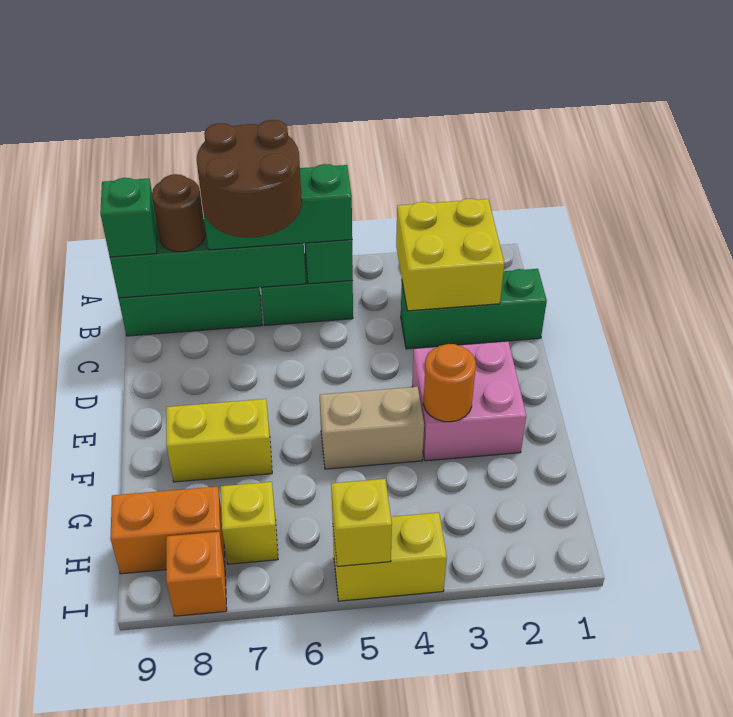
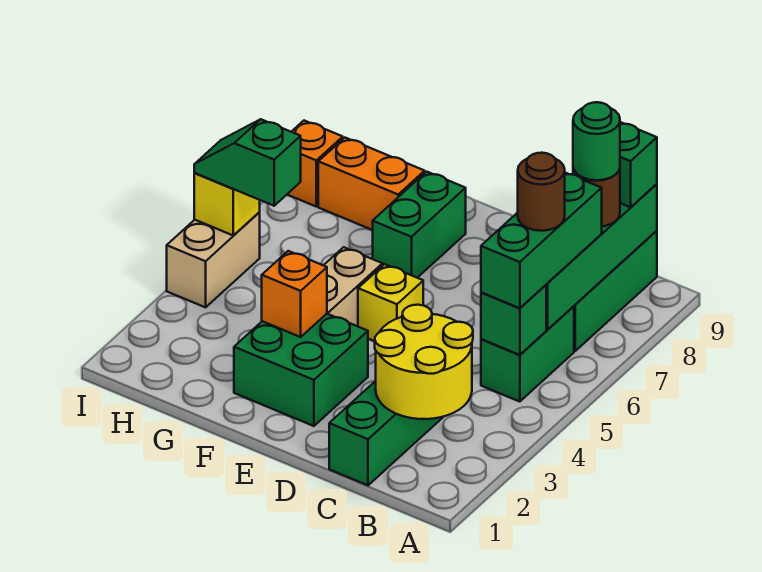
yellow brick B2:C3 level 2 -> yellow round brick B2:C3 level 2
brown round brick B6:C7 level 4 -> brown round brick B6 level 4
none -> green round brick B8 level 4
pink brick E2:F3 level 1 -> green brick E2:F3 level 1
orange round brick F3 level 2 -> orange brick F3 level 2
yellow brick F7:F8 level 1 -> green brick F7:F8 level 1
none -> green slope H5:I5 level 3 top H
yellow brick H7 level 1 -> yellow brick E5 level 1
orange brick H8:H9 level 1 -> orange brick G8:H8 level 1
yellow brick I4:I5 level 1 -> tan brick I4:I5 level 1

